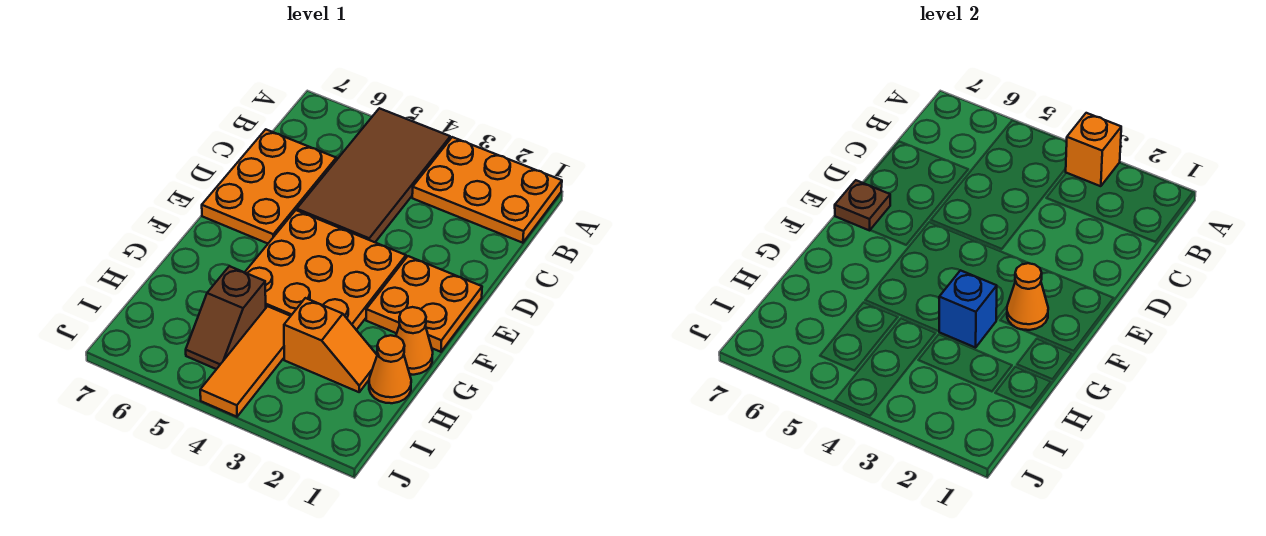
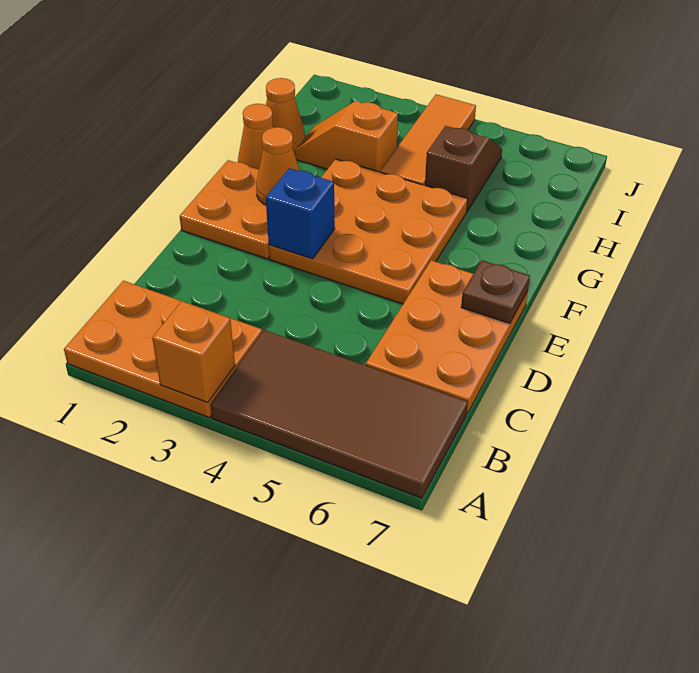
brown tile A4:D5 level 1 -> brown tile A4:B7 level 1
blue brick G3 level 2 -> blue brick E3 level 2

